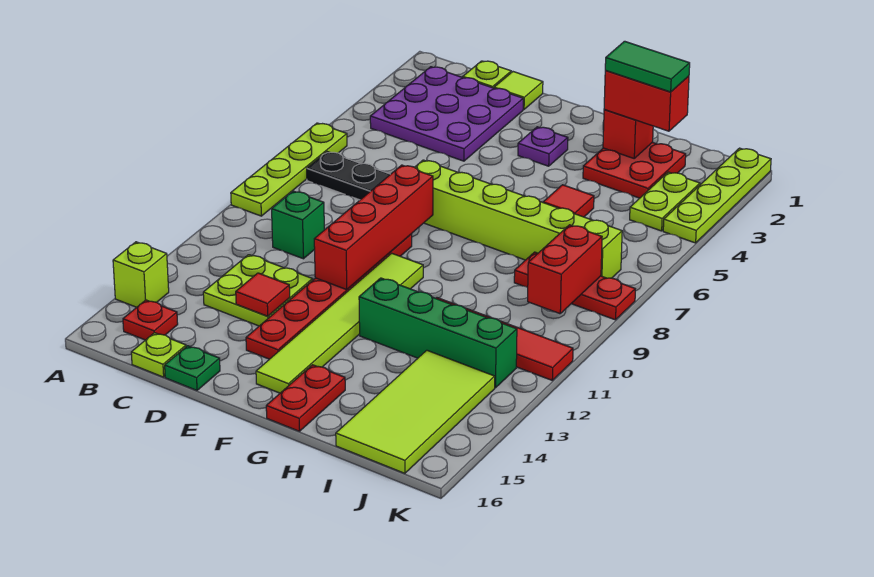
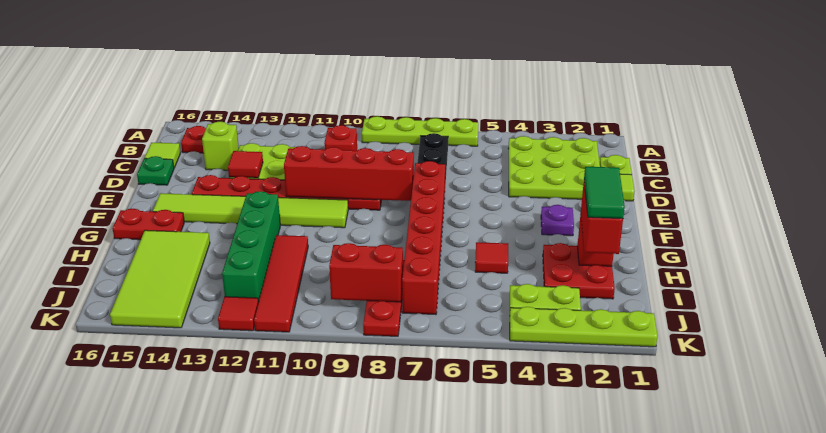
lime brick A14 level 1 -> lime brick C14 level 1
purple plate B2:D4 level 1 -> lime plate B2:D4 level 1
green brick C10 level 1 -> red brick C10 level 1
lime plate C16 level 1 -> lime tile C16 level 1
lime brick E7:J7 level 1 -> red brick E7:J7 level 1
lime tile I13:J16 level 1 -> lime tile H14:K15 level 1
none -> red tile K12 level 1

